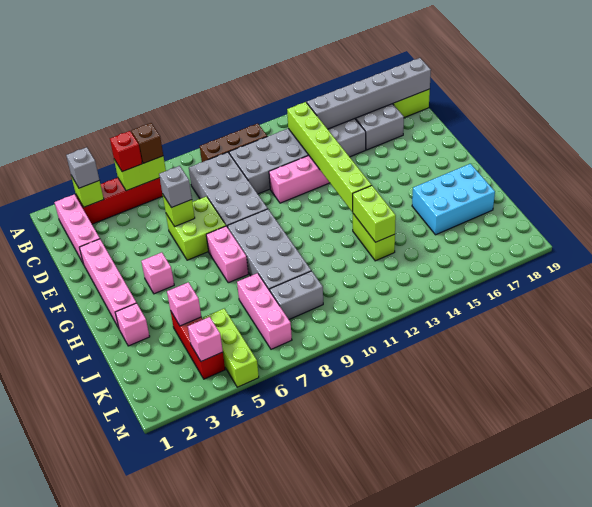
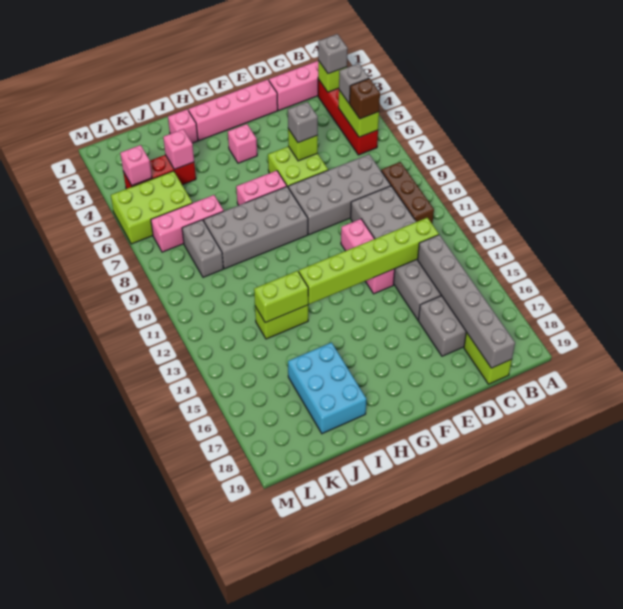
red brick B5 level 3 -> grey brick B5 level 3
lime brick K5:M5 level 1 -> lime brick K5:M6 level 1

